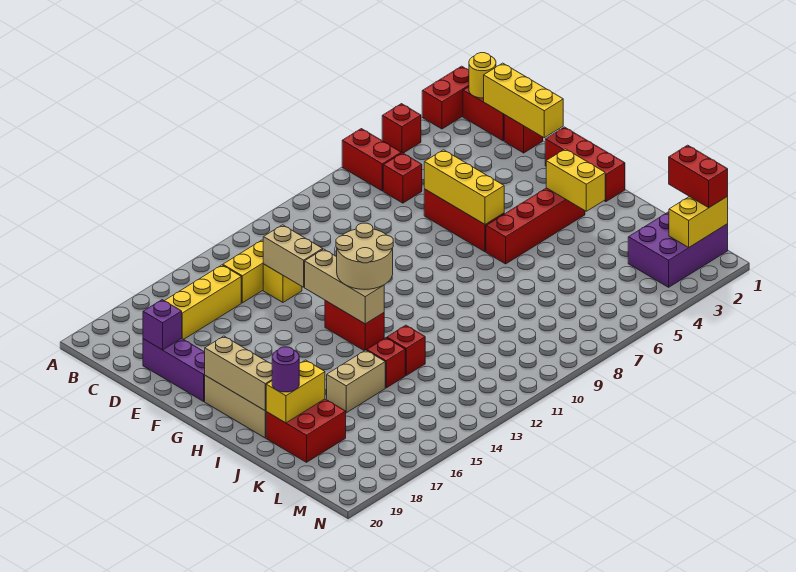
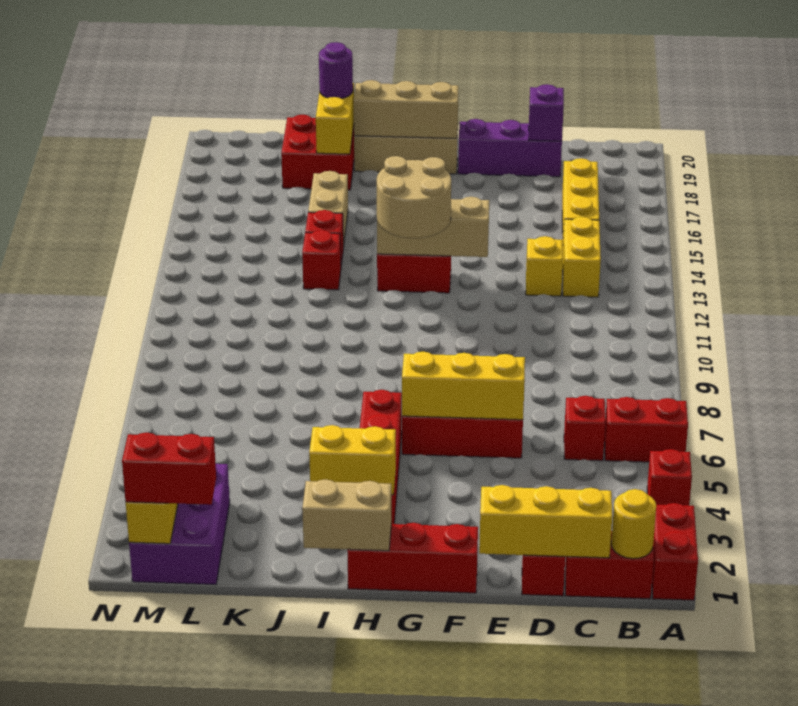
tan brick D13:E13 level 2 -> tan brick H1:I1 level 2

